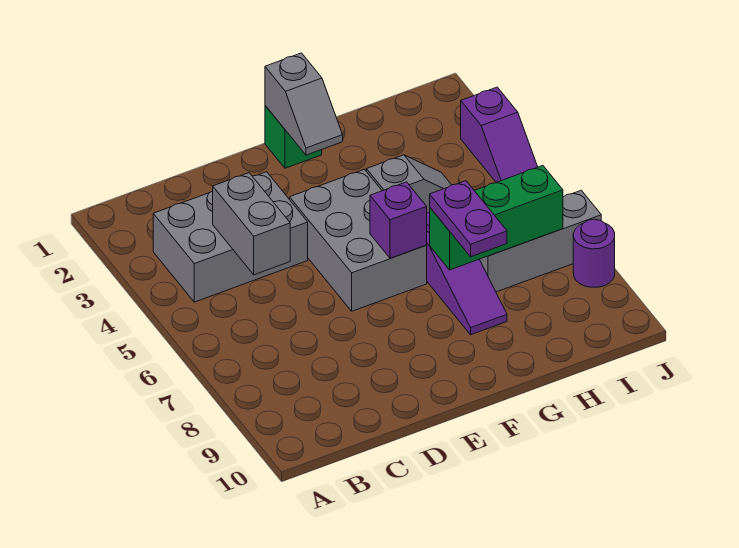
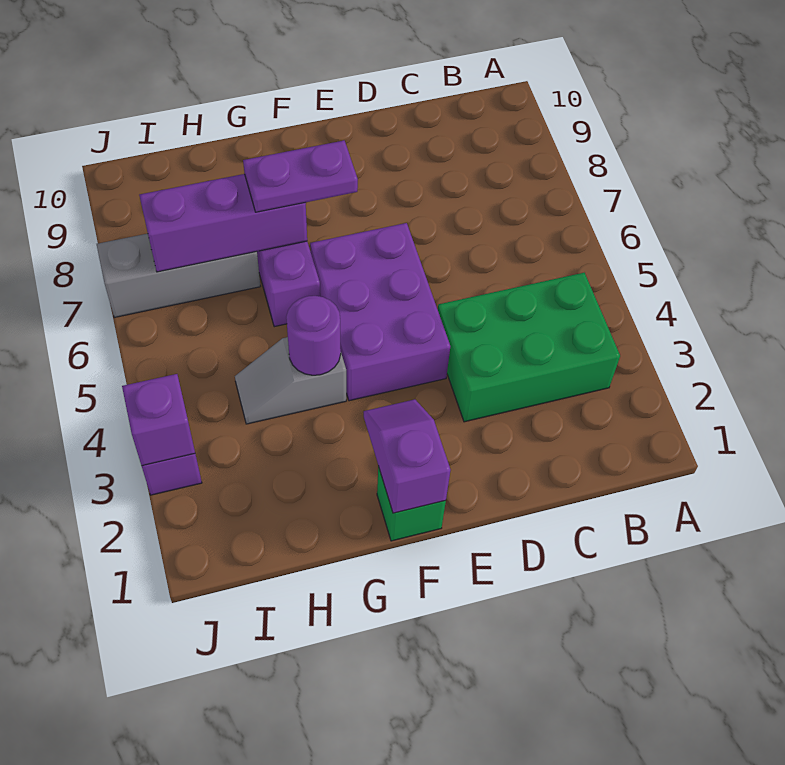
grey brick B3:D4 level 1 -> green brick B3:D4 level 1
grey brick C4:C5 level 2 -> none
grey brick E4:F6 level 1 -> purple brick E4:F6 level 1
grey slope F1:F2 level 2 top 1 -> purple slope F1:F2 level 2 top 1
purple brick F6 level 2 -> purple brick J3 level 2
green brick G7:I7 level 2 -> purple brick G7:I7 level 2
purple plate G7:G8 level 3 -> purple plate F7:G7 level 3
purple round brick J8 level 1 -> purple round brick G4 level 2

